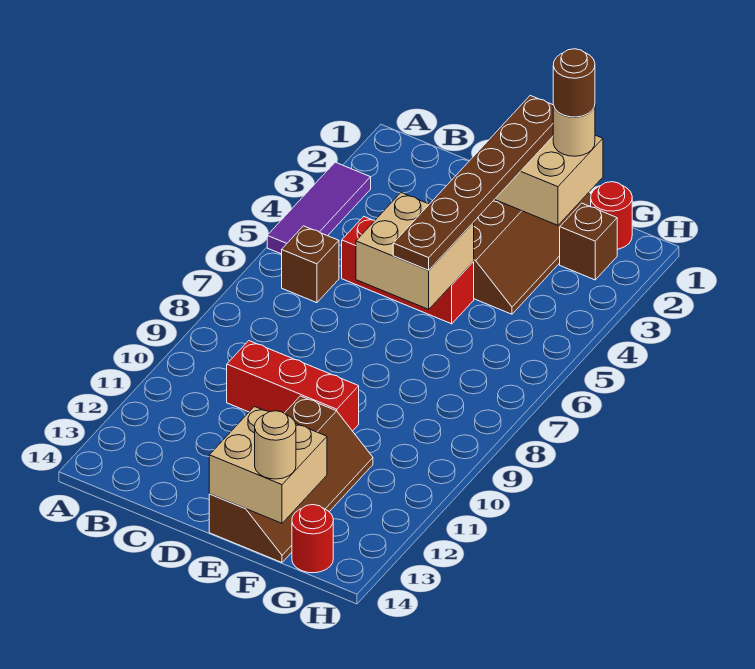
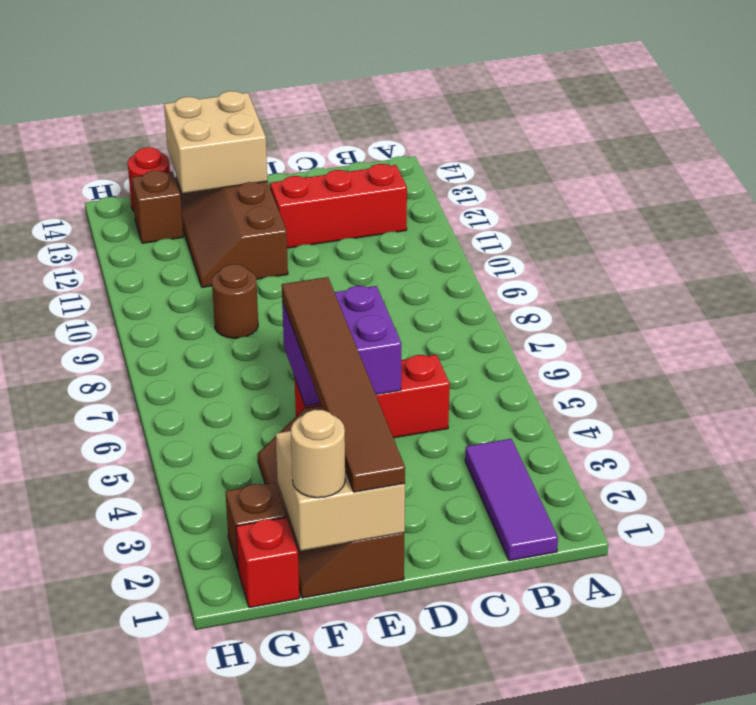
purple tile A3:A5 level 1 -> purple tile B1:B3 level 1
brown brick B6 level 1 -> brown brick G13 level 1
red brick C10:E10 level 1 -> red brick B12:D12 level 1
tan brick D5:E6 level 2 -> purple brick D5:E6 level 2
brown plate E1:E6 level 3 -> brown tile E1:E6 level 3
brown round brick F1 level 4 -> brown round brick F9 level 1
tan round brick F14 level 3 -> none
red round brick G1 level 1 -> red brick G1 level 1

